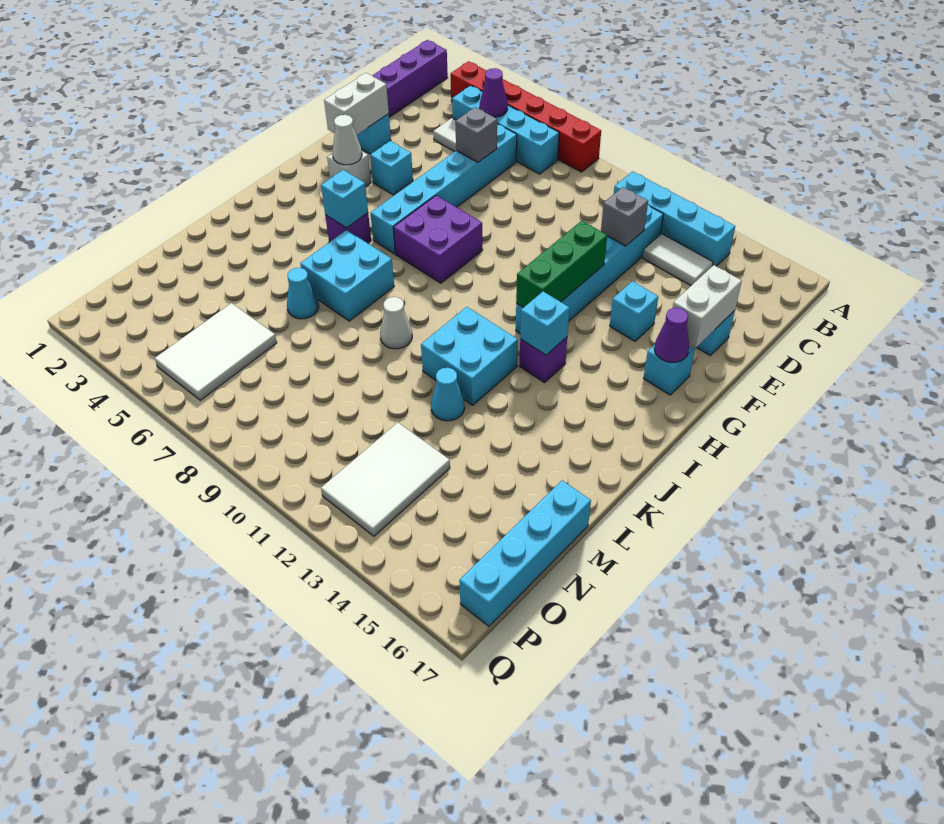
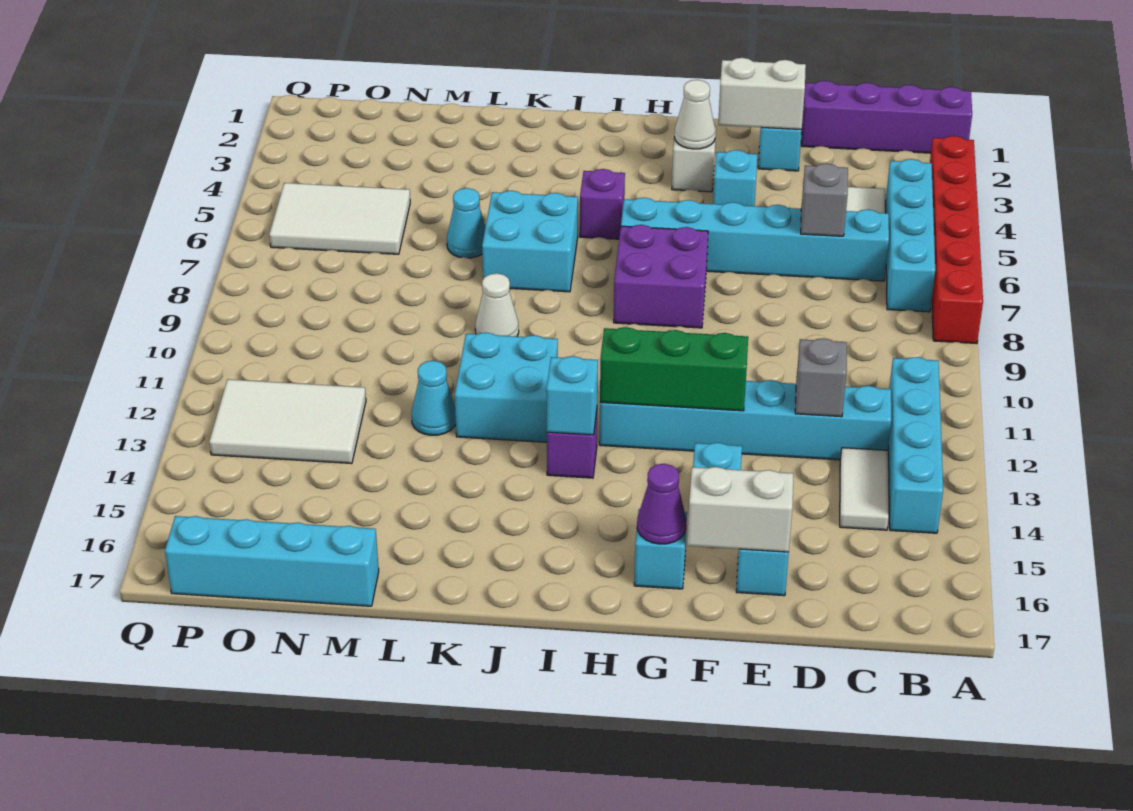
purple cone B5 level 2 -> none
cyan brick I5 level 2 -> none

